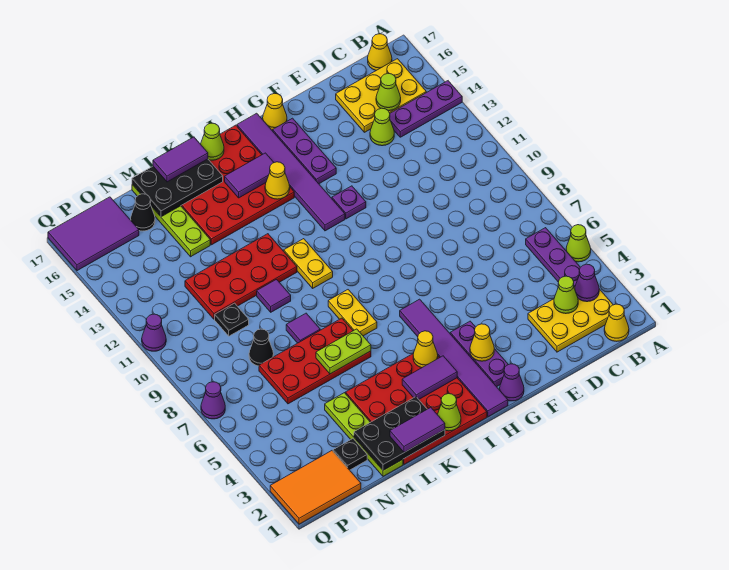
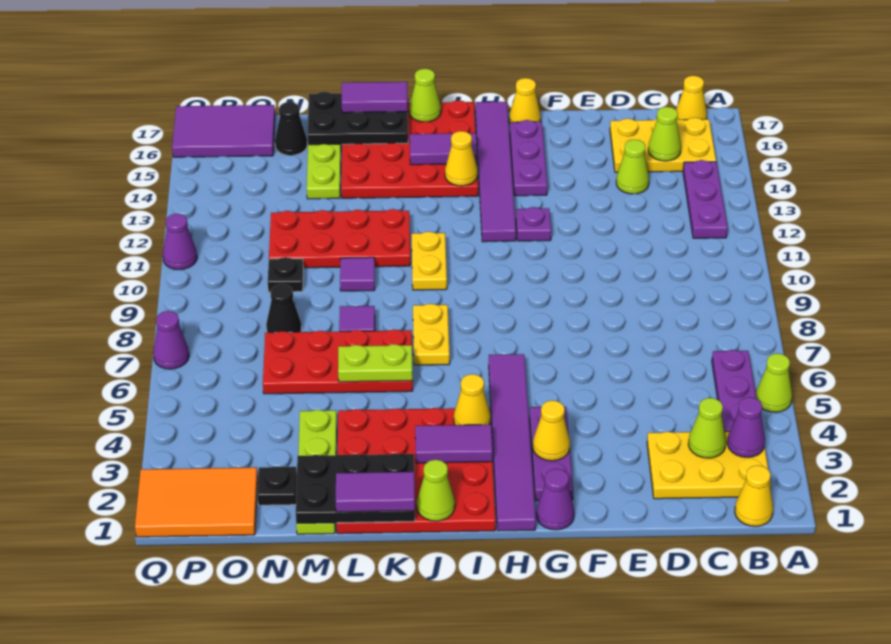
purple plate A14:C14 level 1 -> purple plate B12:B14 level 1

